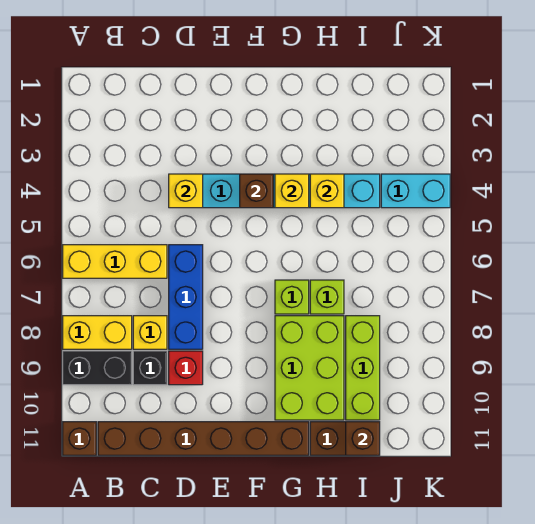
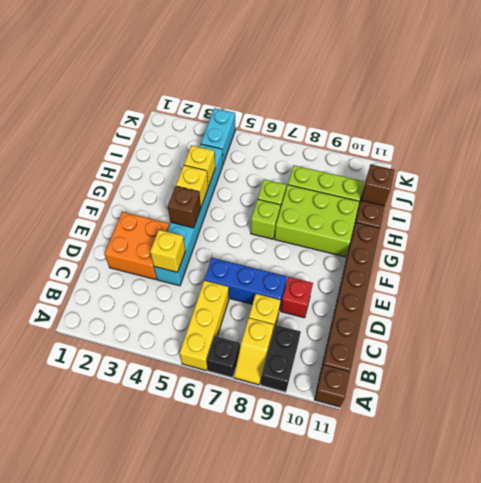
yellow brick A8:B8 level 1 -> yellow slope A8:B8 level 1 top B
black brick C9 level 1 -> black brick A7 level 1
none -> orange brick D2:E3 level 1

